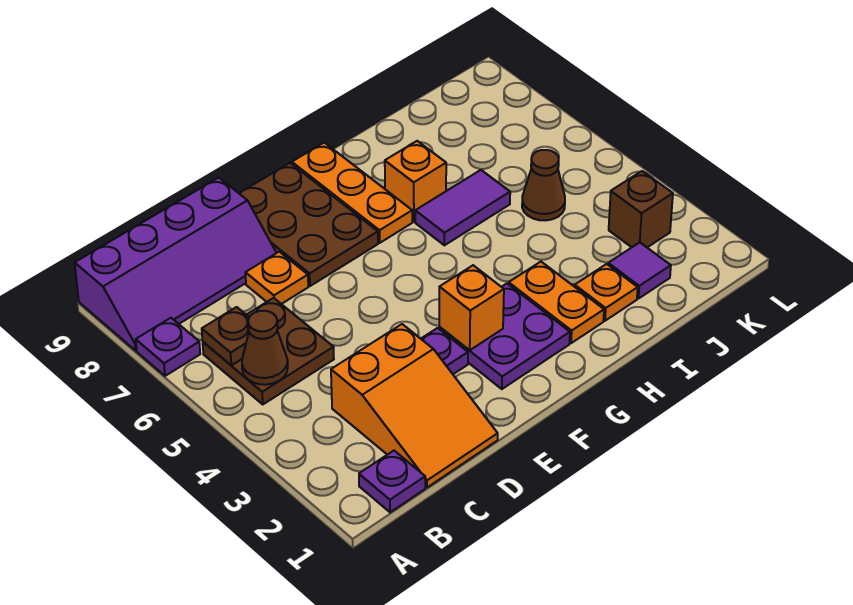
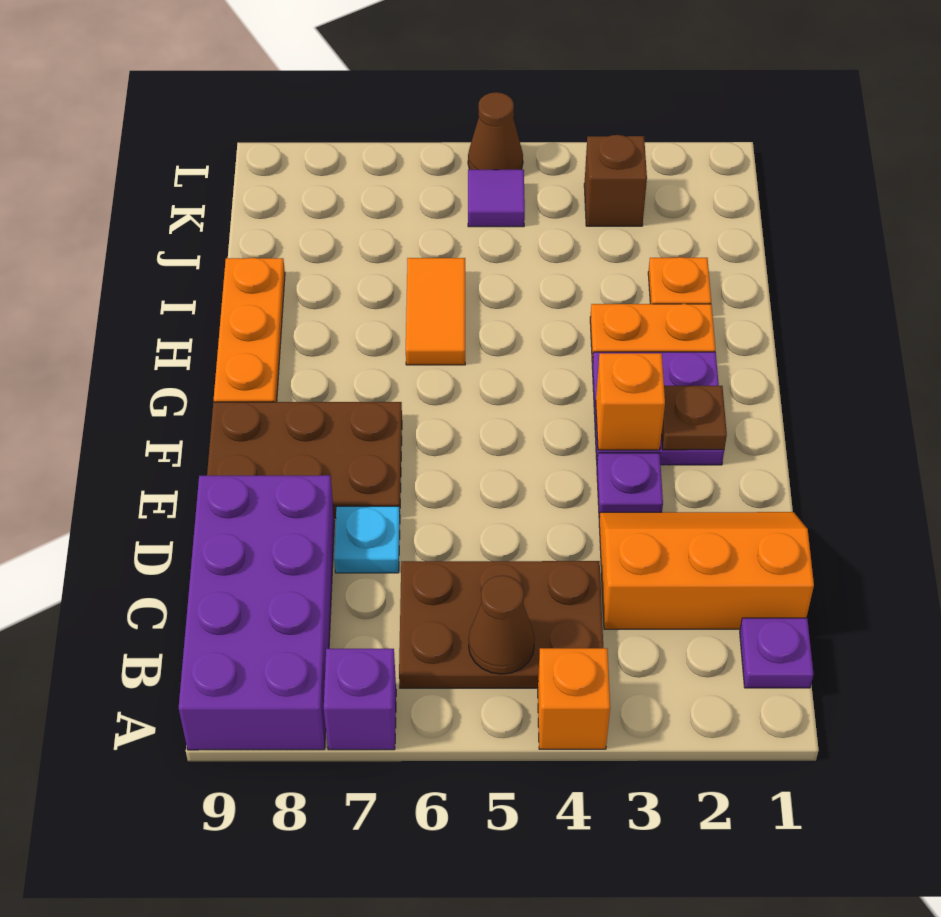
purple plate A7 level 1 -> purple brick A7 level 1
purple slope A8:D9 level 1 top 9 -> purple brick A8:D9 level 1
brown plate B5:C6 level 1 -> brown plate B4:C6 level 1
brown plate B6 level 2 -> brown plate F2 level 2
orange slope C1:D3 level 1 top 3 -> orange slope C1:D3 level 1 top C
orange plate D7 level 1 -> cyan plate D7 level 1
orange plate G7:G9 level 1 -> orange plate G9:I9 level 1
purple tile H6:I6 level 1 -> orange tile H6:I6 level 1
orange brick H7 level 1 -> orange brick A4 level 1
purple tile J2 level 1 -> purple tile K5 level 1
brown cone J5 level 1 -> brown cone L5 level 1

